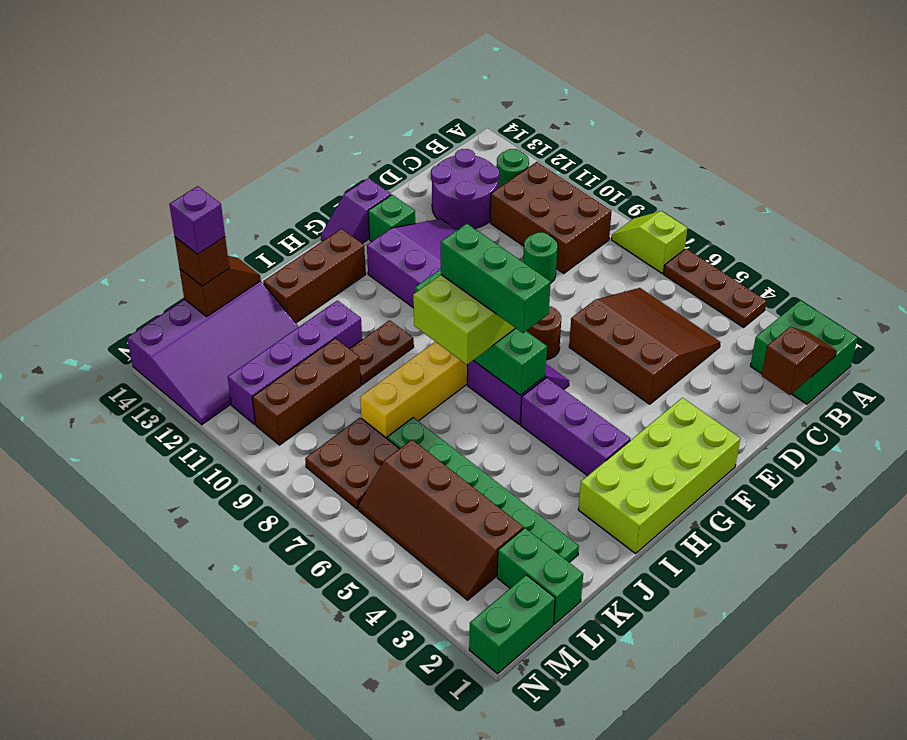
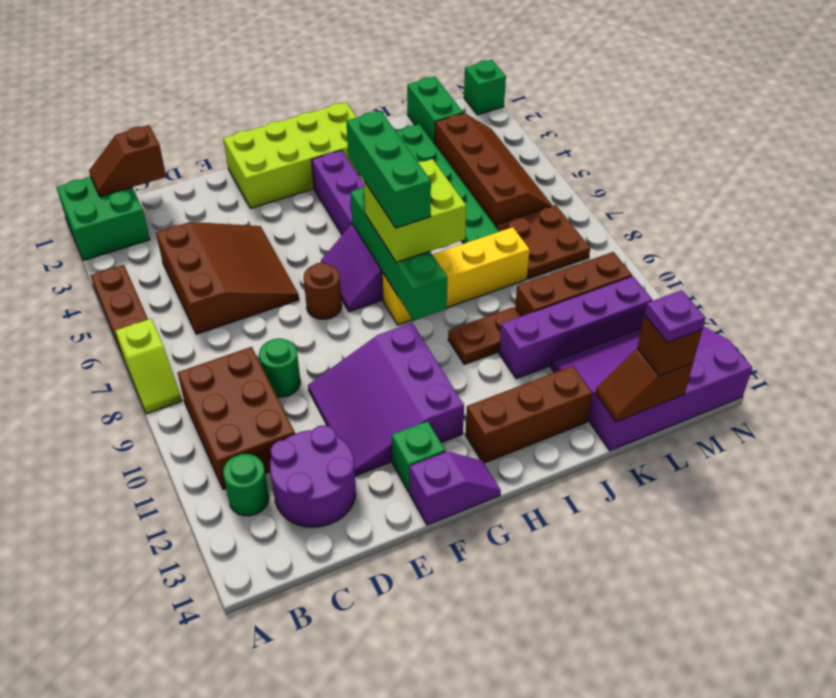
brown slope C4:E6 level 1 top E -> brown slope C4:E6 level 1 top C
purple brick L14 level 4 -> purple plate L14 level 4
green brick M1:N1 level 1 -> green brick N1 level 1

